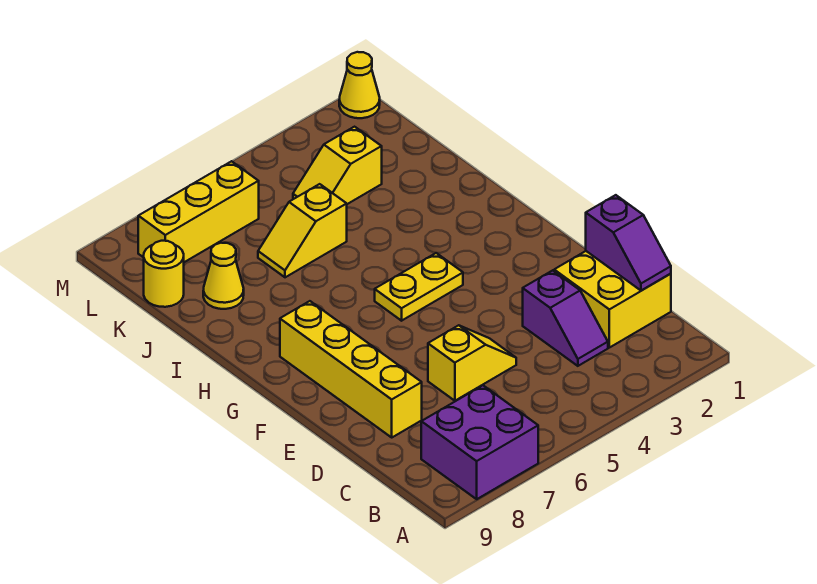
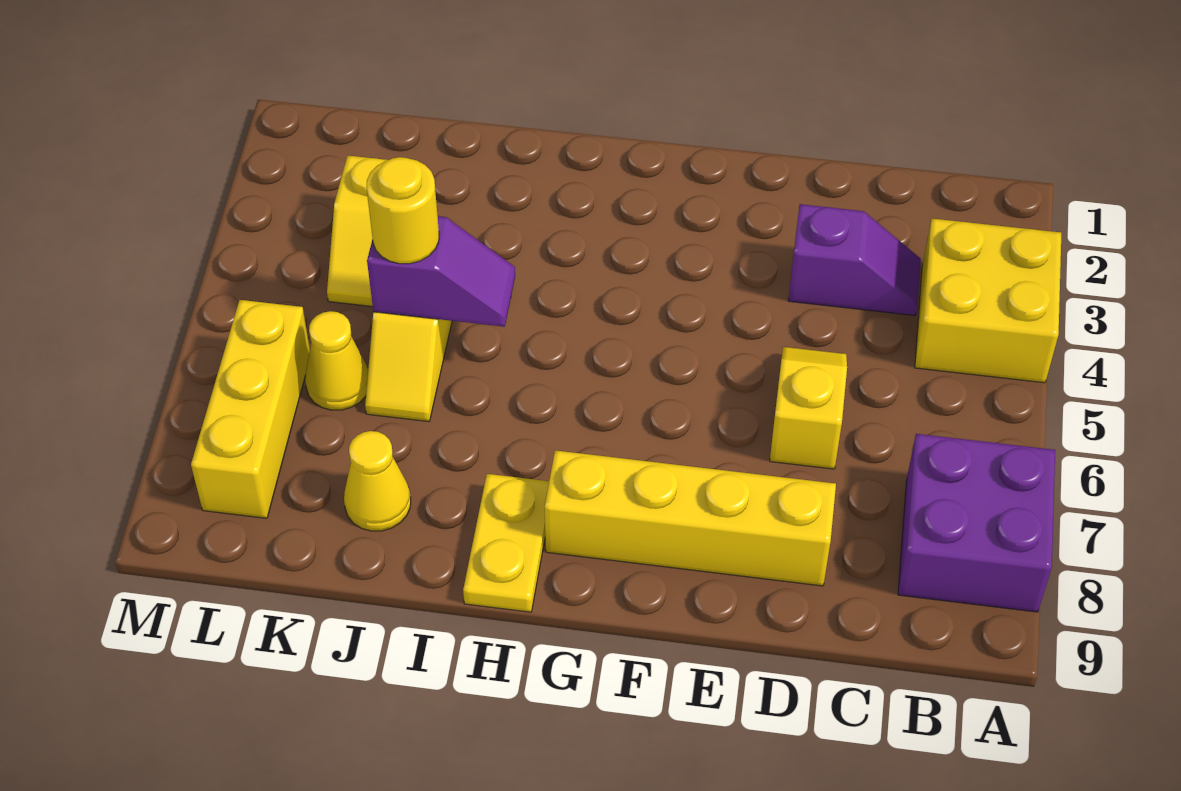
yellow brick C1:D2 level 1 -> yellow brick A3:B4 level 1
purple slope C1:D1 level 2 top D -> purple slope I5:J5 level 2 top J
yellow plate G4:G5 level 1 -> yellow plate H8:H9 level 1
yellow round brick K9 level 1 -> yellow round brick J5 level 3
yellow cone M1 level 1 -> yellow cone K6 level 1

